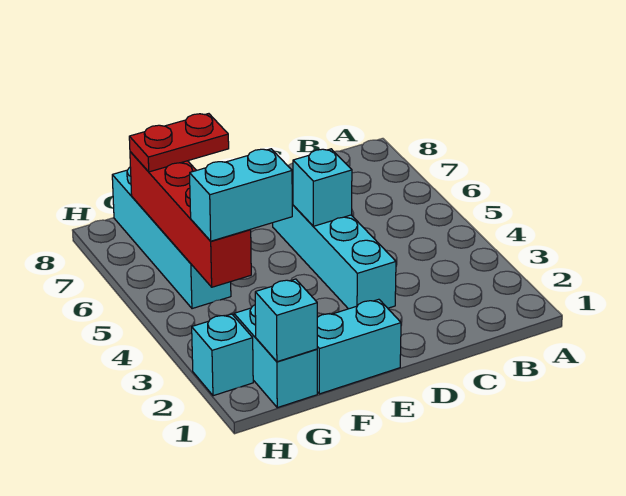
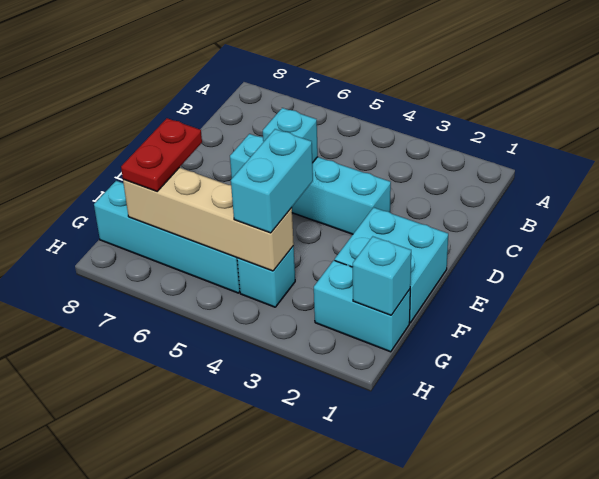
cyan brick E1:F1 level 1 -> cyan brick E1:F2 level 1
red brick G4:G7 level 2 -> tan brick G4:G7 level 2
cyan brick H2 level 1 -> cyan brick G4 level 1

